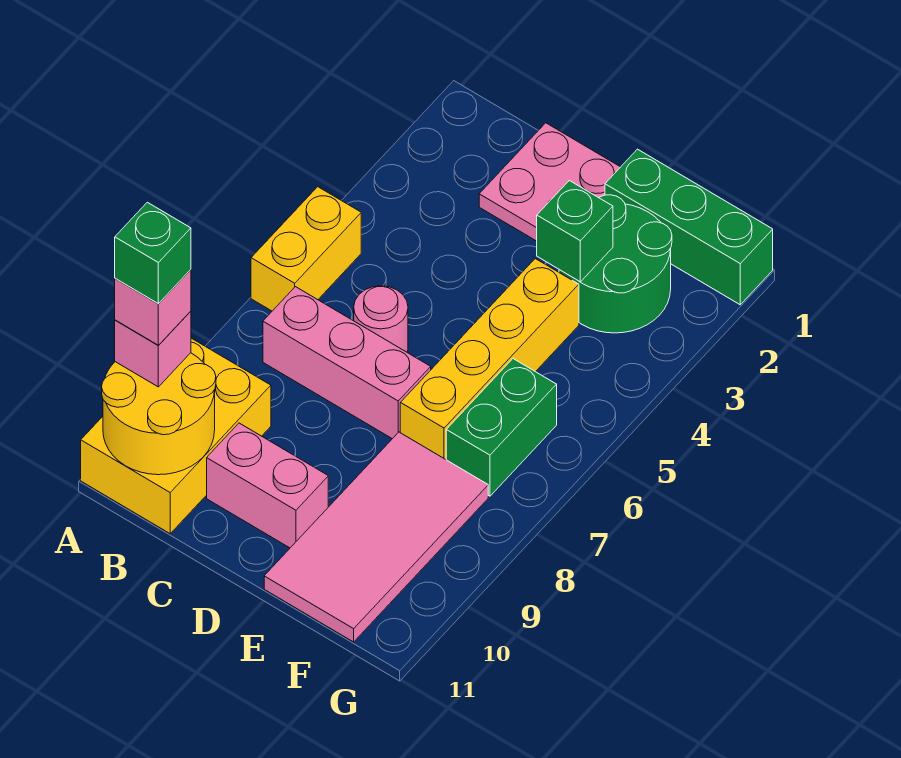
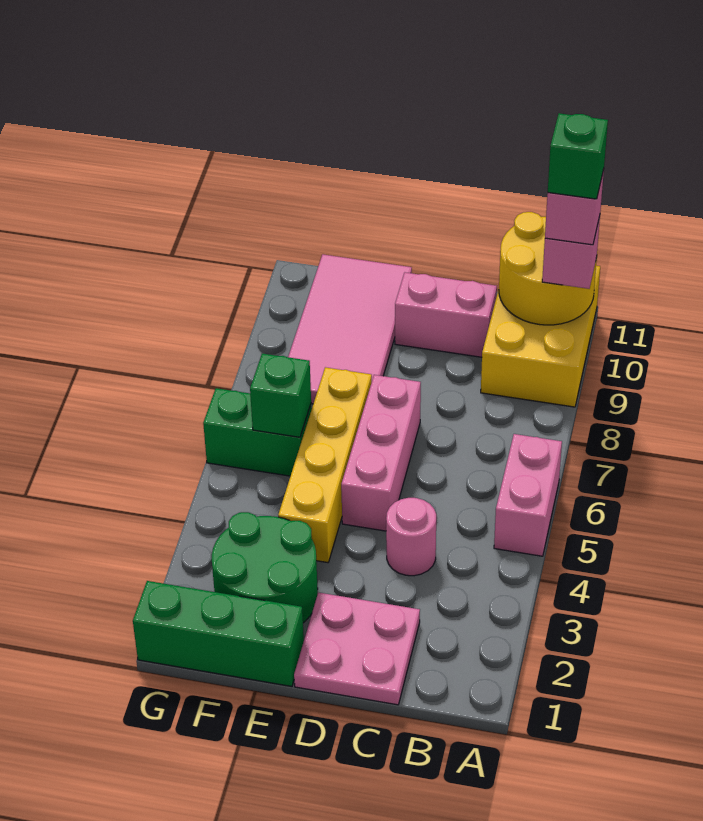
yellow brick A5:A6 level 1 -> pink brick A5:A6 level 1
pink brick B7:D7 level 1 -> pink brick D5:D7 level 1
pink round brick C6 level 1 -> pink round brick C4 level 1
green brick E3 level 2 -> green brick F6 level 2
green brick F6:F7 level 1 -> green brick F6:G6 level 1

